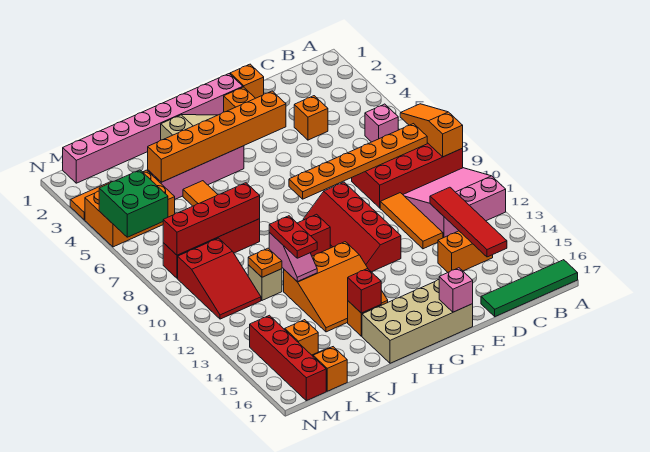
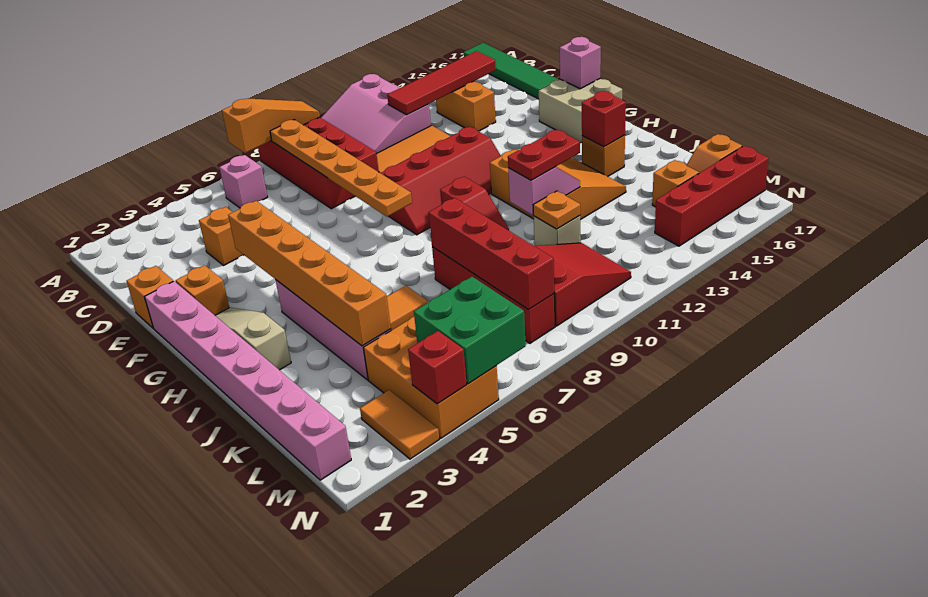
orange slope A7:A9 level 2 top 9 -> orange slope A7:A9 level 2 top 7
tan brick F16:I17 level 1 -> tan brick F16:G17 level 1
none -> red brick N4 level 2

